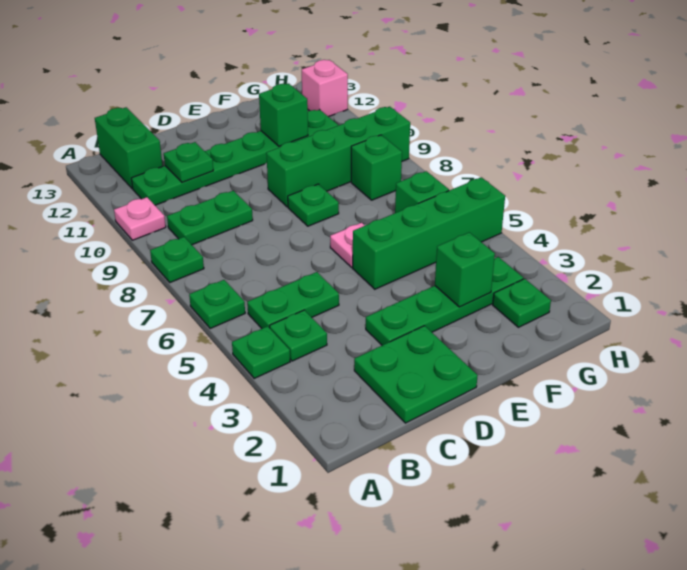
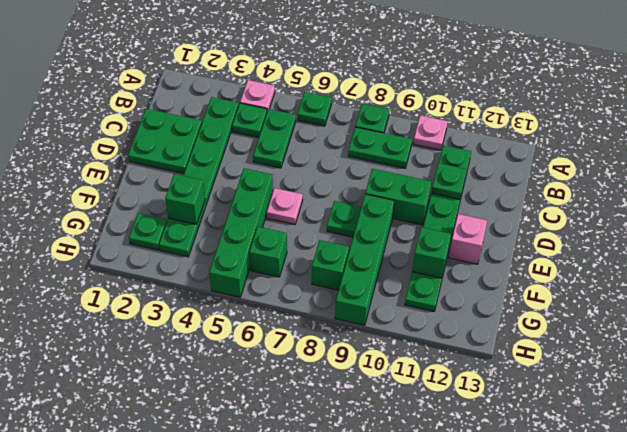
green plate A4 level 1 -> pink plate A4 level 1
green plate B9:C9 level 1 -> green plate B8:B9 level 1
green brick B12:B13 level 1 -> green brick D9:D10 level 1
green plate D3:G3 level 1 -> green plate B3:G3 level 1
pink brick H12 level 1 -> pink brick E12 level 1

